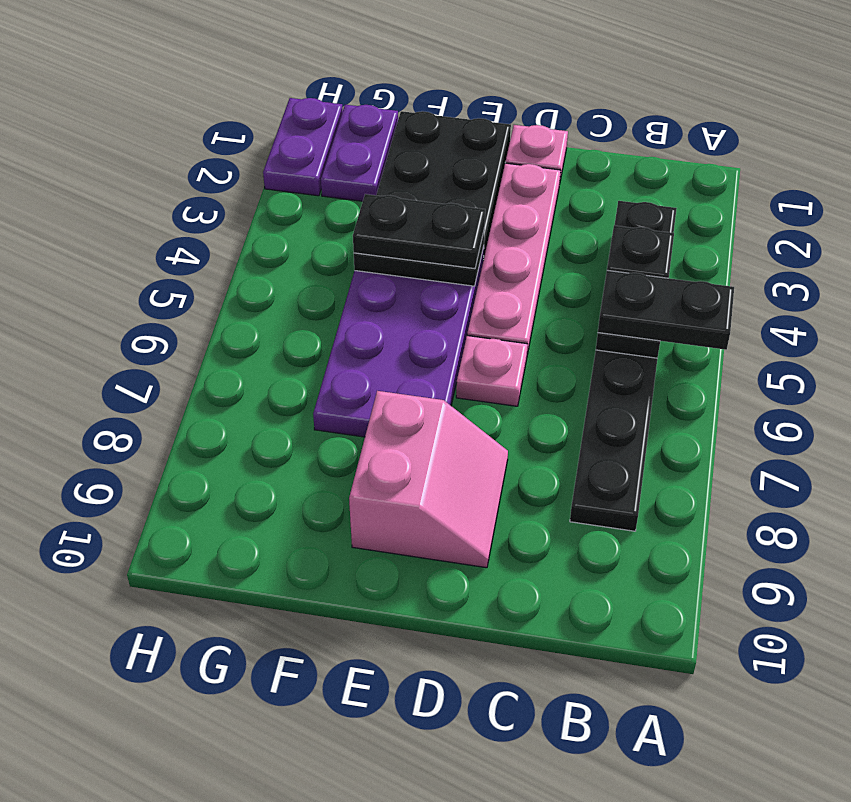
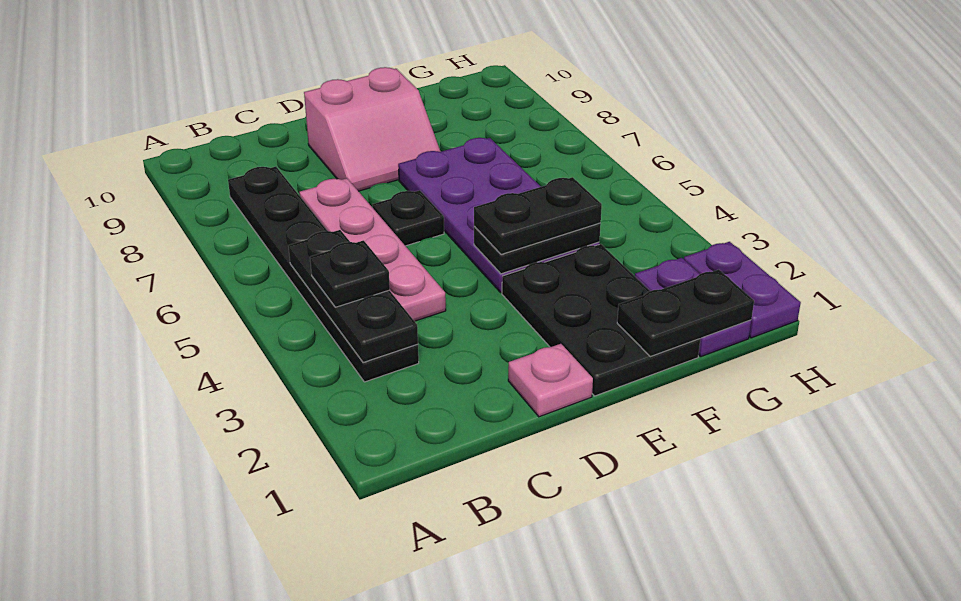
black plate A5:B5 level 3 -> black plate F1:G1 level 2
pink plate D2:D5 level 1 -> pink plate C4:C7 level 1
pink plate D6 level 1 -> black plate D6 level 1
pink slope D8:E9 level 1 top E -> pink slope D8:E9 level 1 top 9

